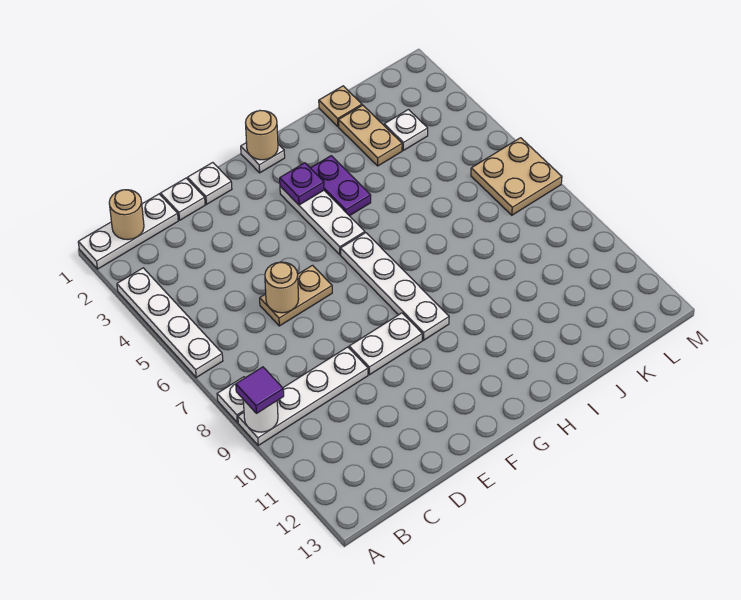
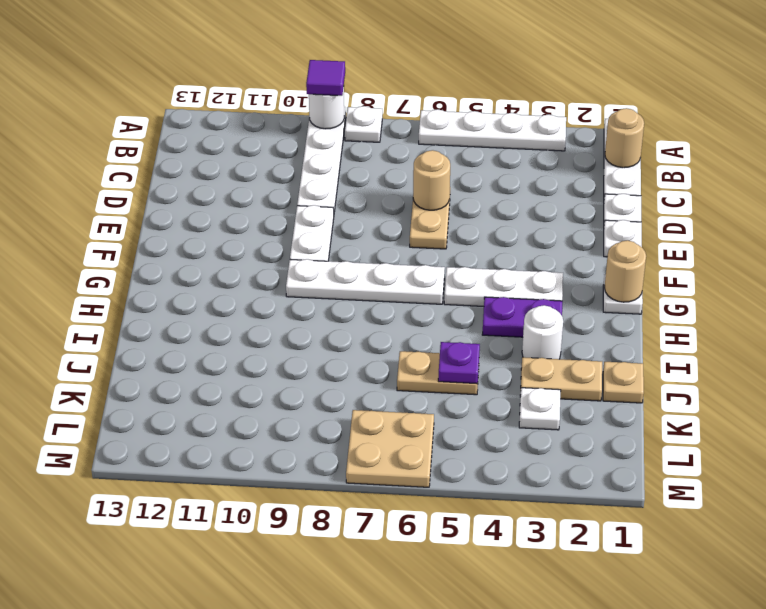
purple plate G3 level 2 -> purple plate J5 level 2
none -> white round brick I3 level 1
none -> tan plate J5:J6 level 1

